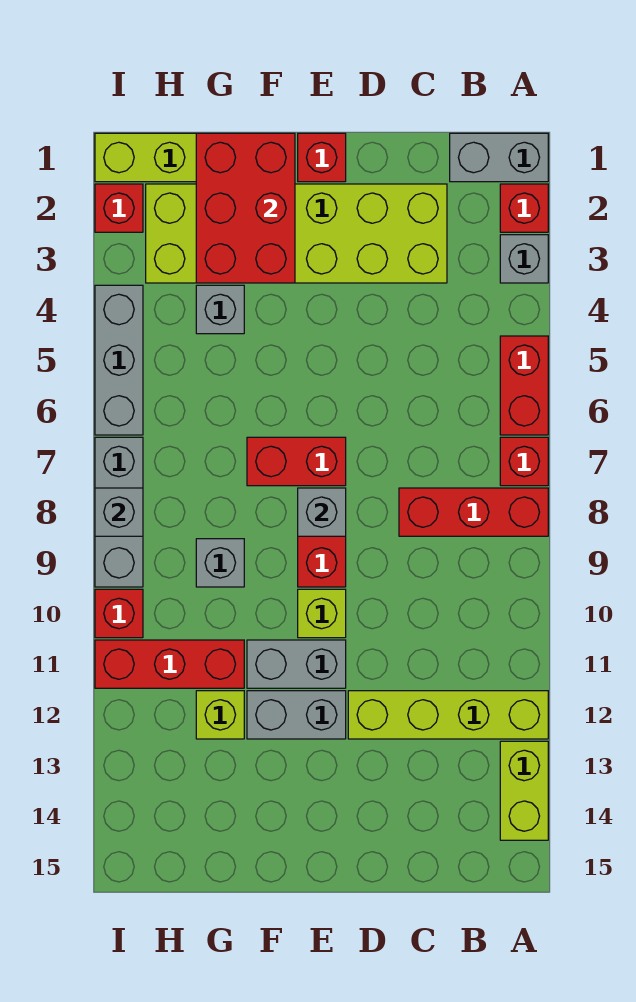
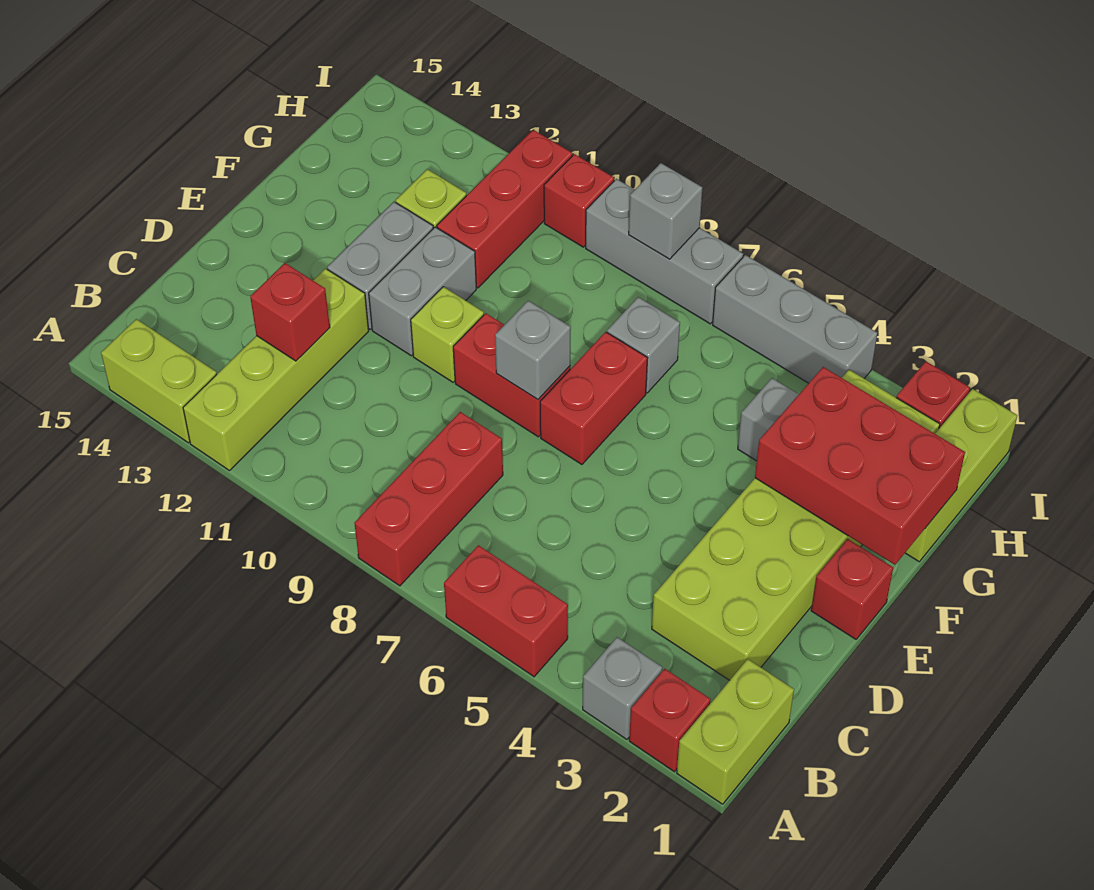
grey brick A1:B1 level 1 -> lime brick A1:B1 level 1
red brick A7 level 1 -> red brick C12 level 2
grey brick G9 level 1 -> grey brick G7 level 1

